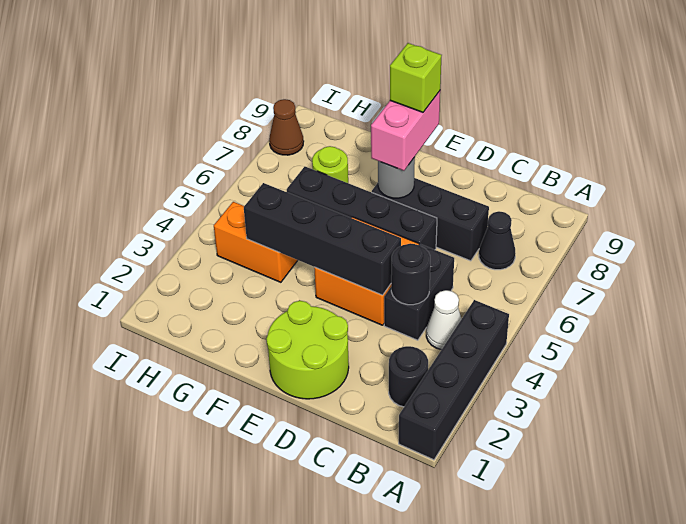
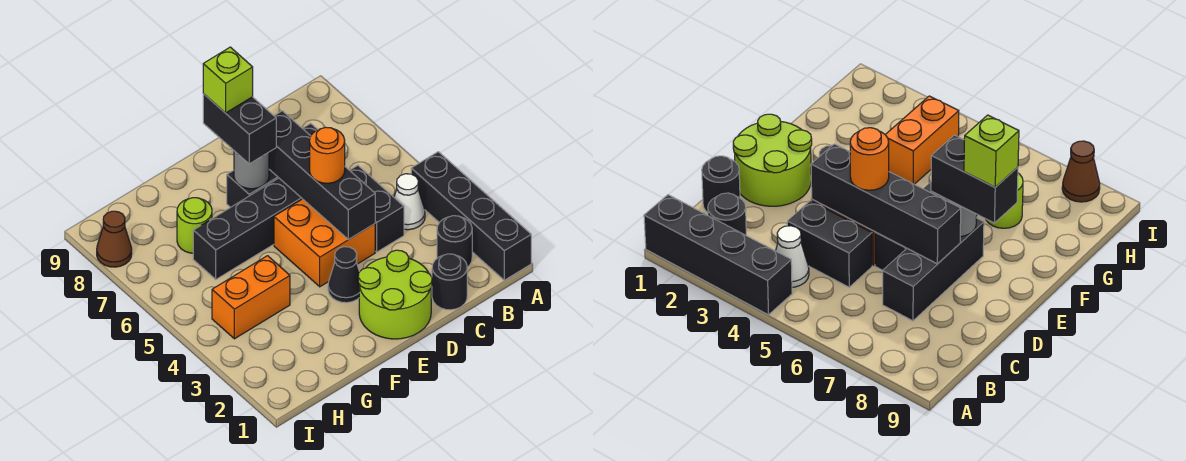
black cone B7 level 1 -> black cone E3 level 1
black round brick C4 level 2 -> black round brick C1 level 1
black brick D4:G4 level 2 -> black brick D4:D7 level 2
none -> orange round brick D5 level 3
pink brick E7:E8 level 3 -> black brick E7:E8 level 3

